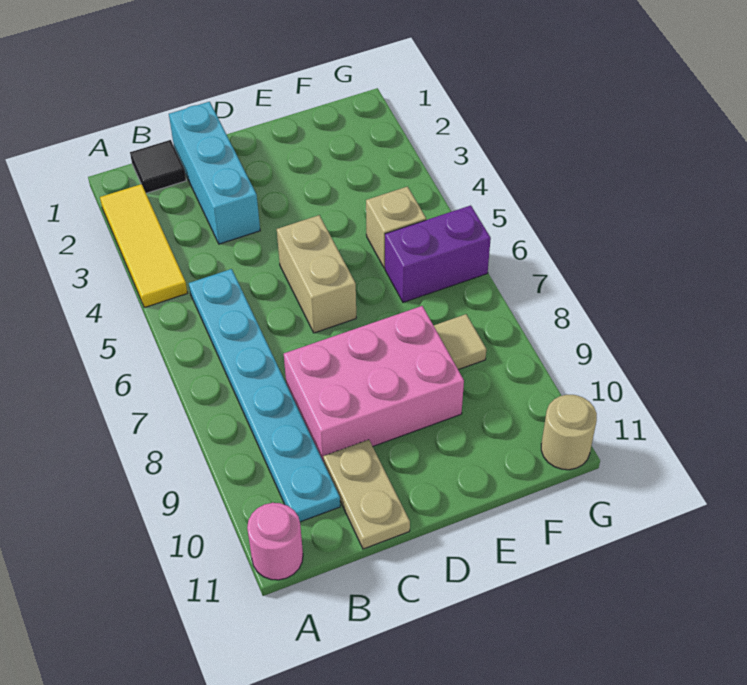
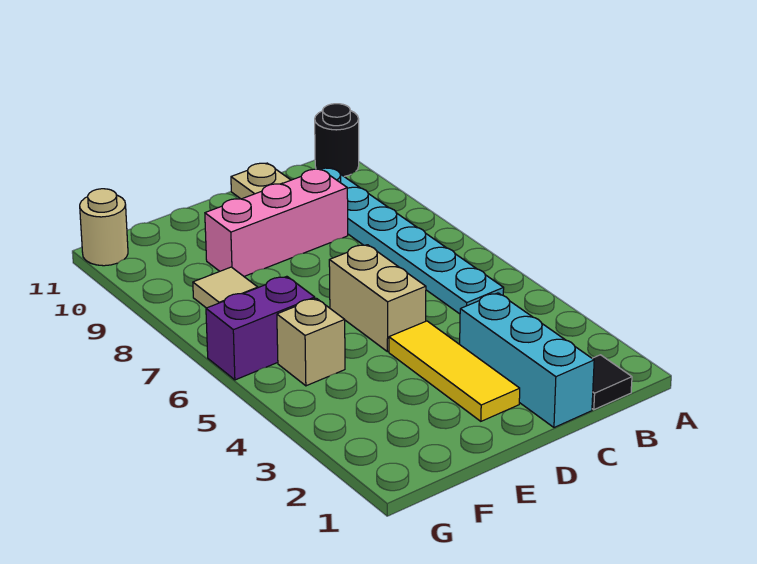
yellow tile A2:A4 level 1 -> yellow tile D2:D4 level 1
pink round brick A11 level 1 -> black round brick A11 level 1
pink brick C8:E9 level 1 -> pink brick C9:E9 level 1

